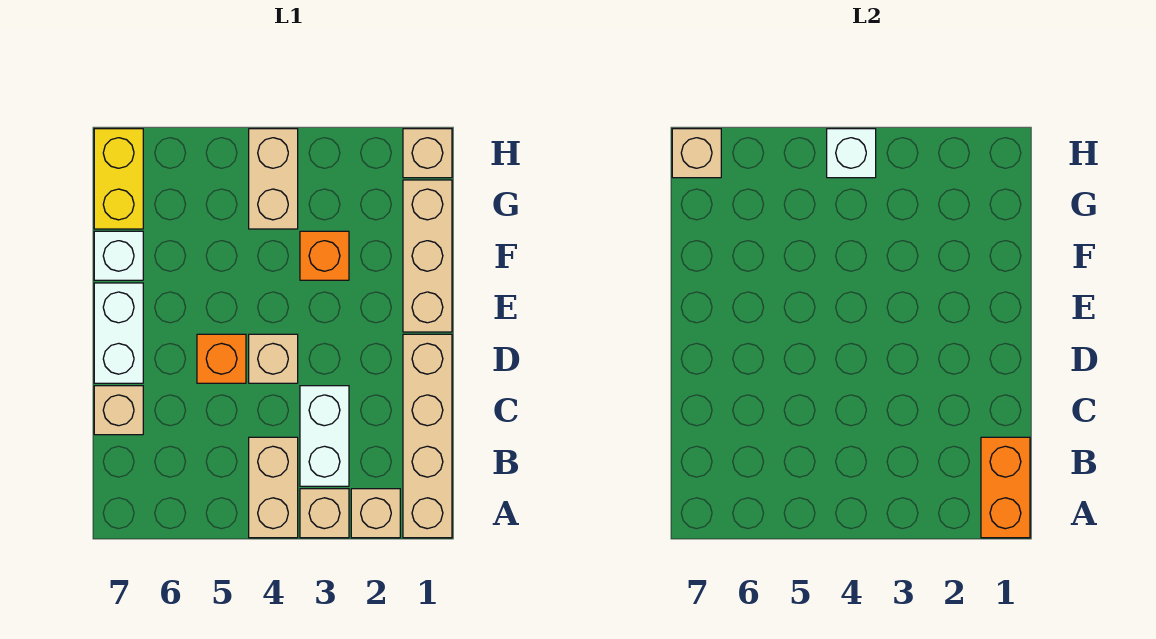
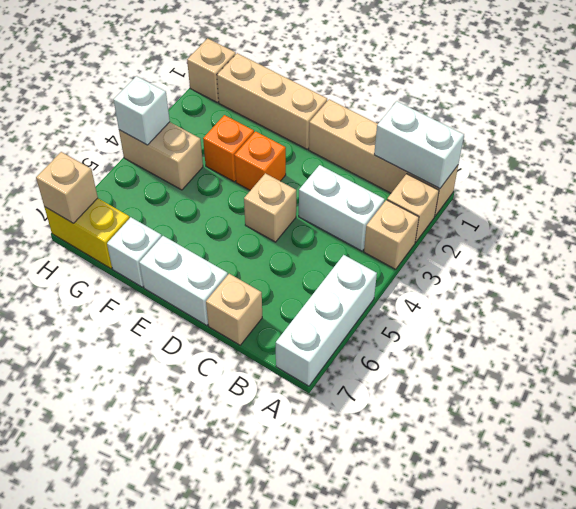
orange brick A1:B1 level 2 -> white brick A1:B1 level 2
tan brick A4:B4 level 1 -> none
none -> white brick A5:A7 level 1
orange brick D5 level 1 -> orange brick E3 level 1

